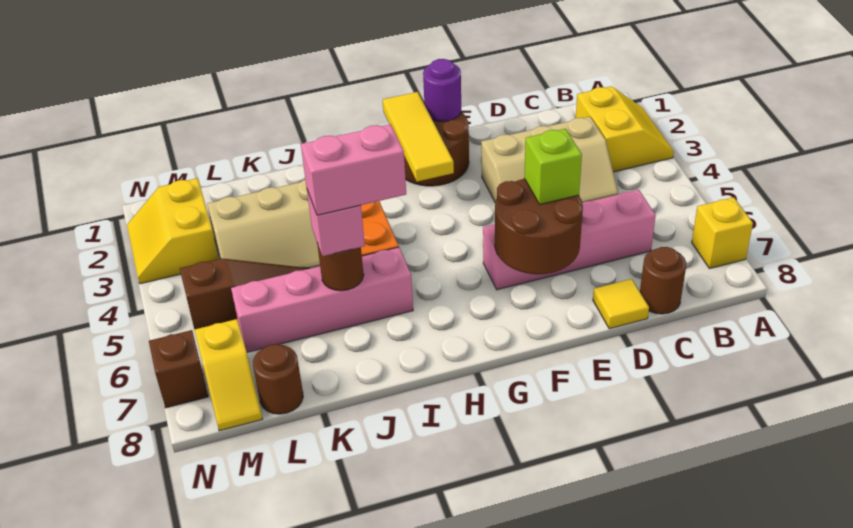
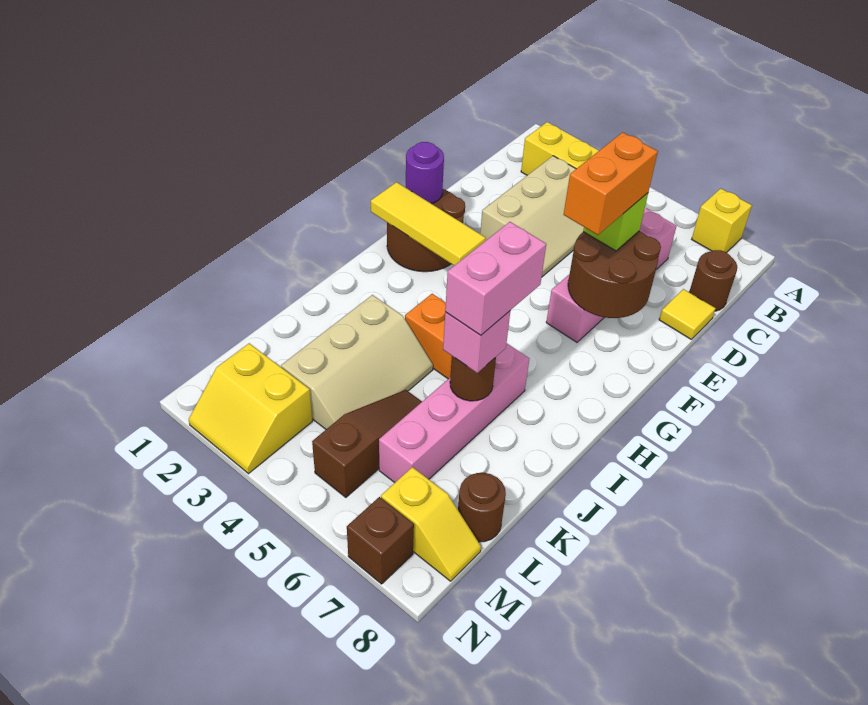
none -> orange brick E6:F6 level 4

